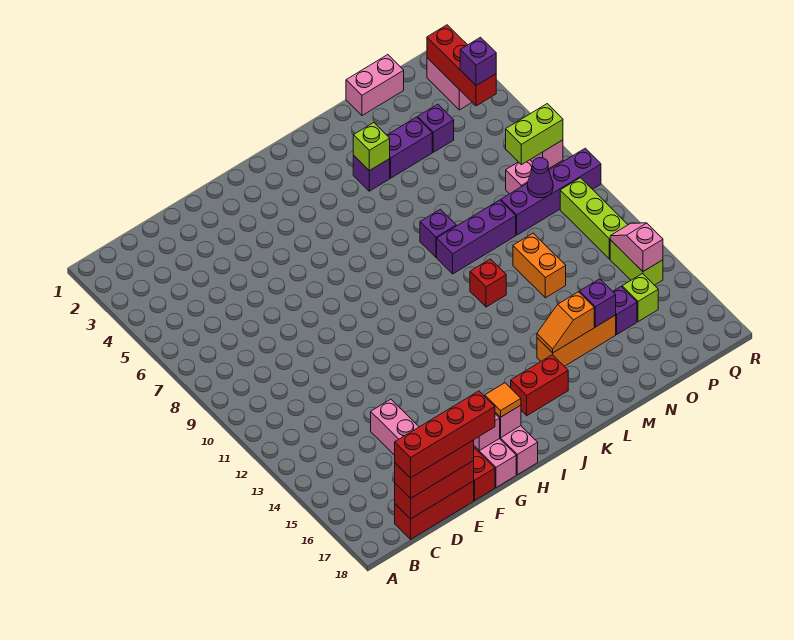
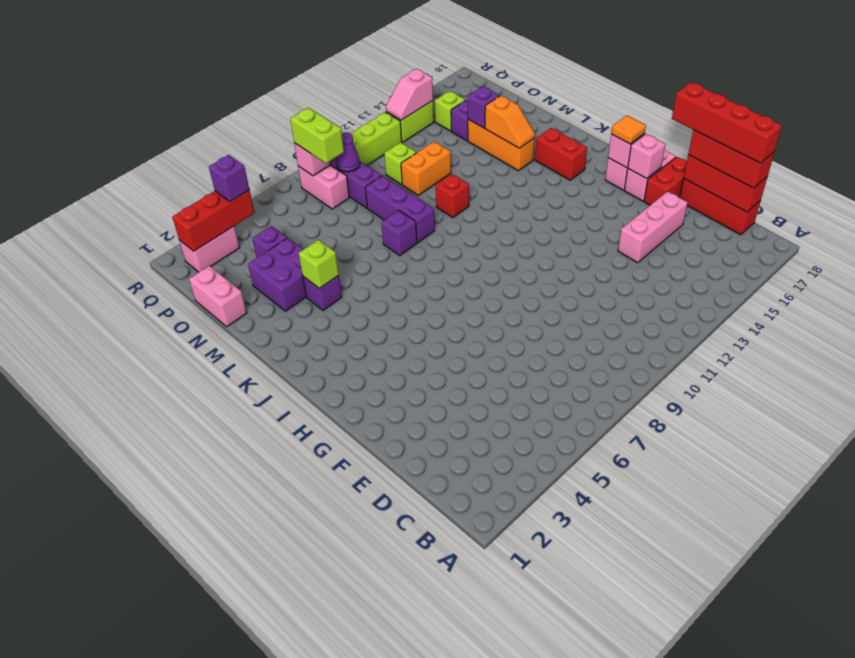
purple brick M4:N4 level 1 -> purple brick M3:N4 level 1
none -> lime brick O11 level 1

